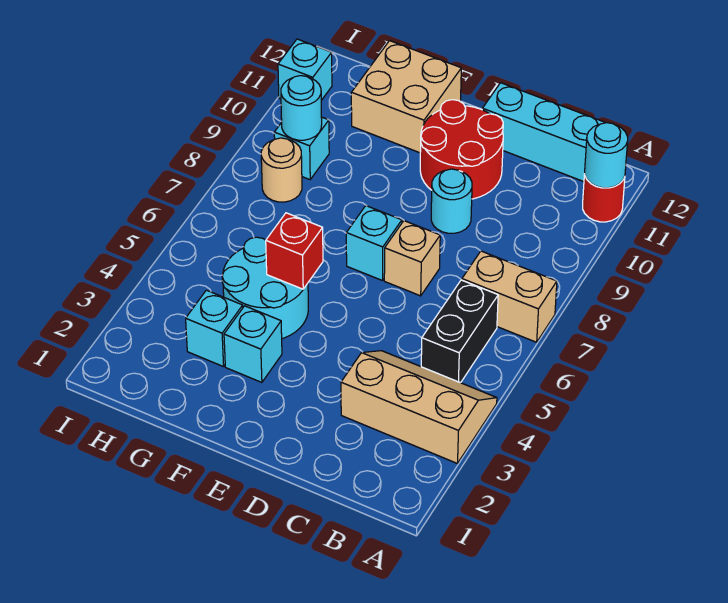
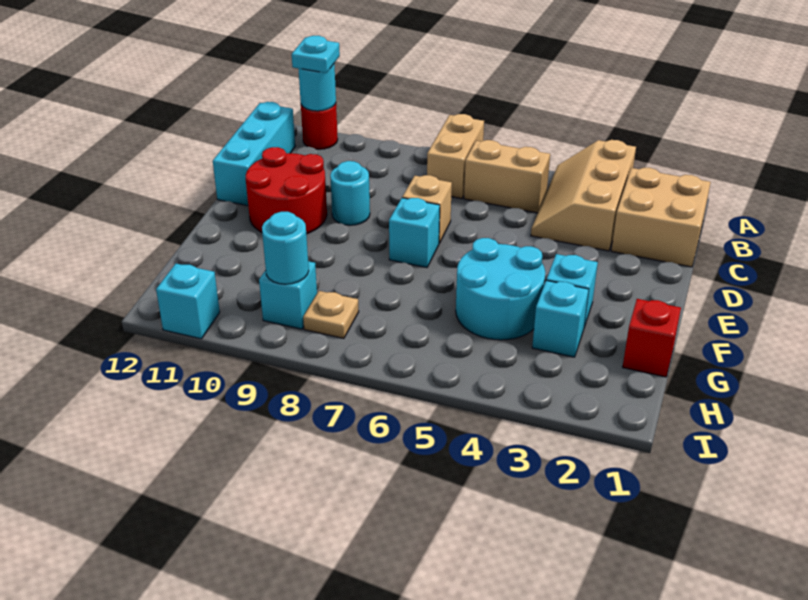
none -> cyan plate A11 level 3
black brick B5:B6 level 1 -> tan brick B5:B6 level 1
red brick F5 level 2 -> red brick G1 level 1
tan brick F11:G12 level 1 -> tan brick B1:C2 level 1
tan round brick H8 level 1 -> tan plate H8 level 1

